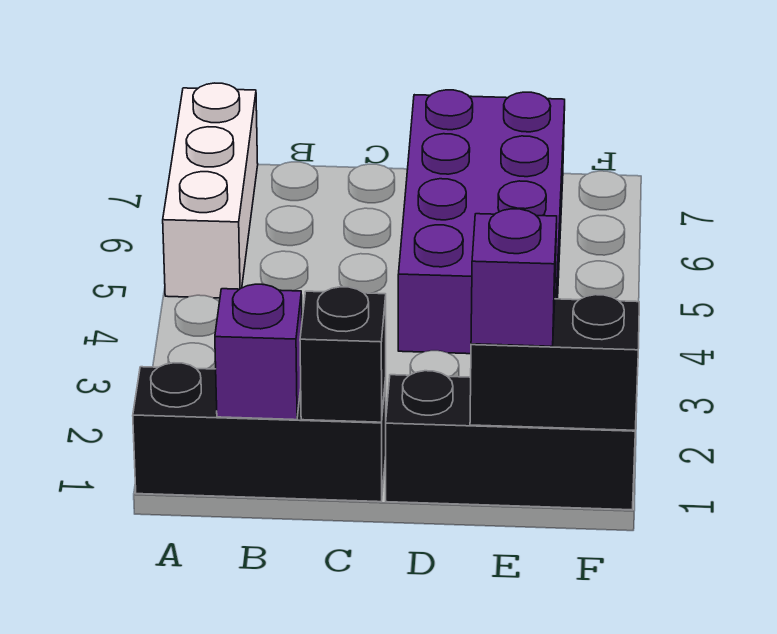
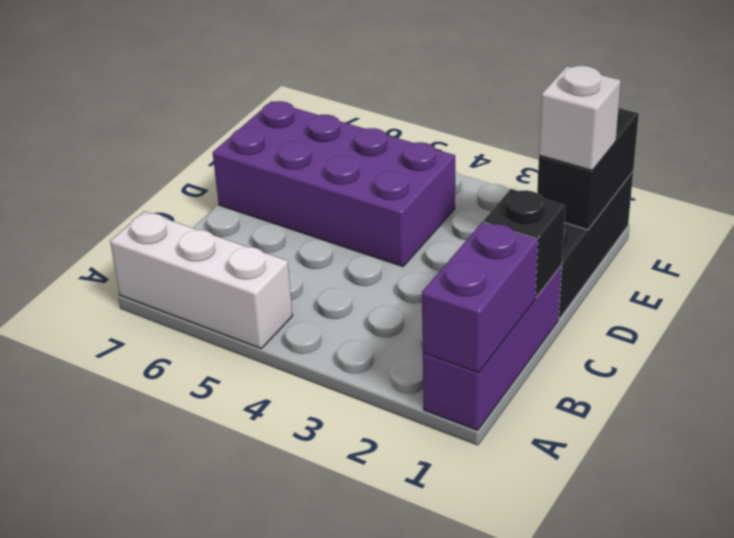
black brick A1:C1 level 1 -> purple brick A1:C1 level 1
purple brick B1 level 2 -> purple brick A1:B1 level 2
purple brick E1 level 3 -> white brick E1 level 3

